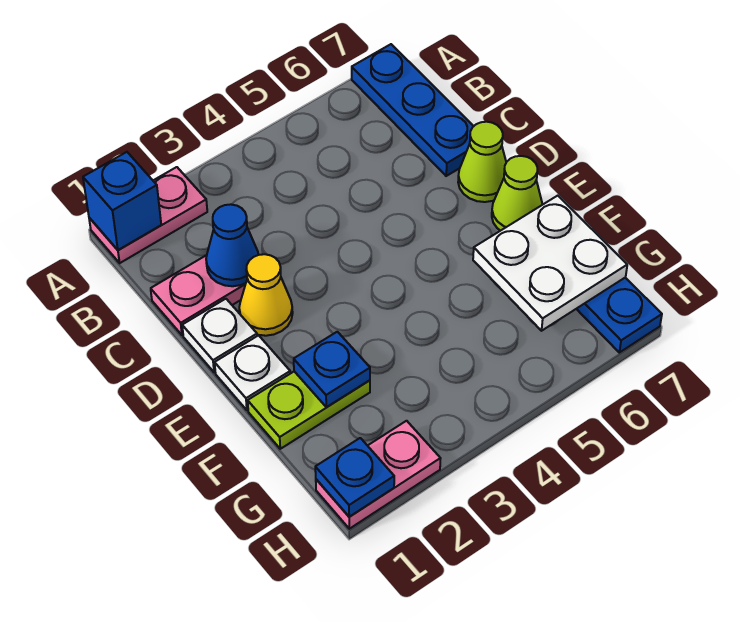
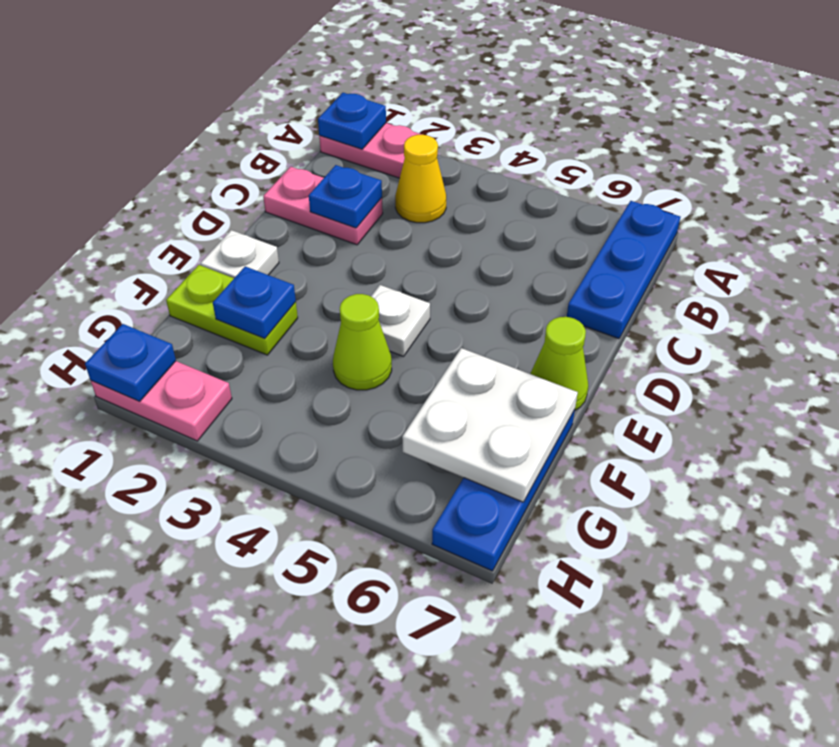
blue brick A1 level 2 -> blue plate A1 level 2
blue cone C2 level 2 -> blue plate C2 level 2
white plate D1 level 1 -> white plate E4 level 1
yellow cone D2 level 1 -> yellow cone B3 level 1
lime cone D7 level 1 -> lime cone F4 level 1

